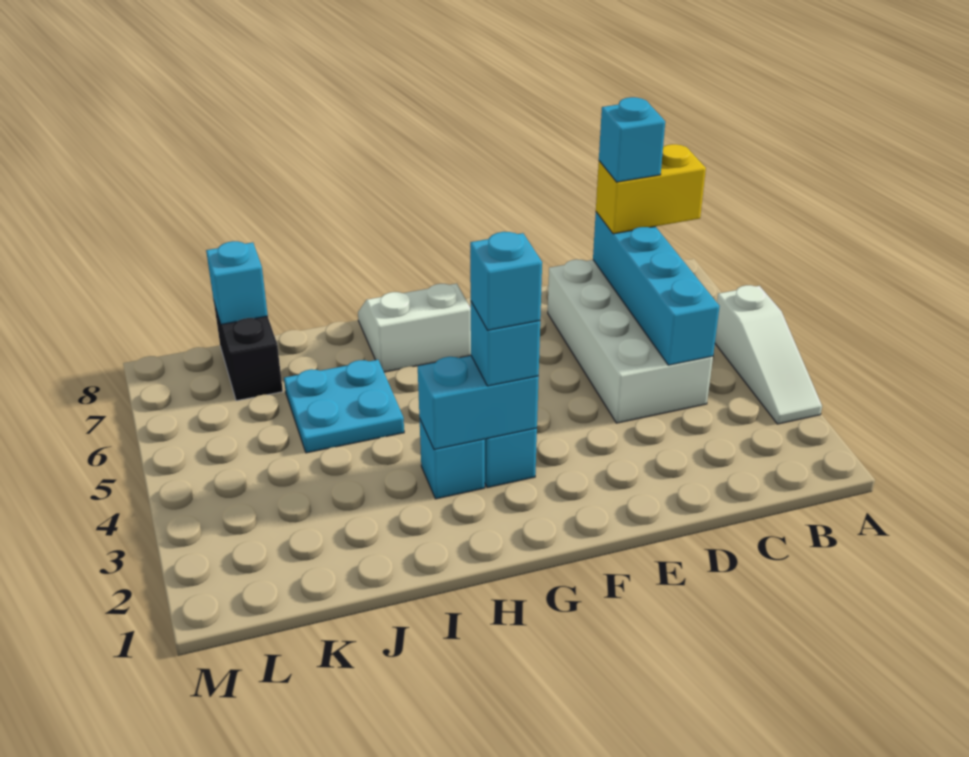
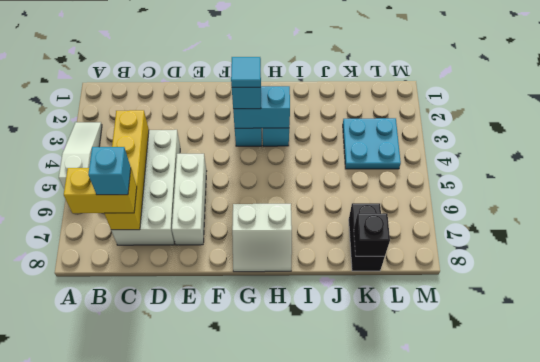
cyan brick C4:C7 level 2 -> yellow brick C4:C7 level 2
none -> white brick E5:E7 level 1
cyan brick G3 level 4 -> cyan tile G3 level 4
cyan plate I5:J6 level 1 -> cyan plate K3:L4 level 1
cyan brick K8 level 2 -> black brick K8 level 2

